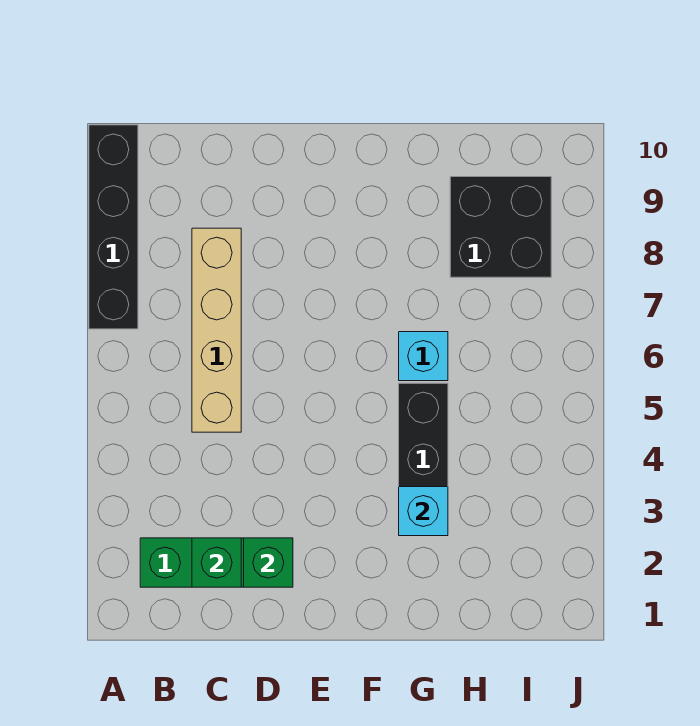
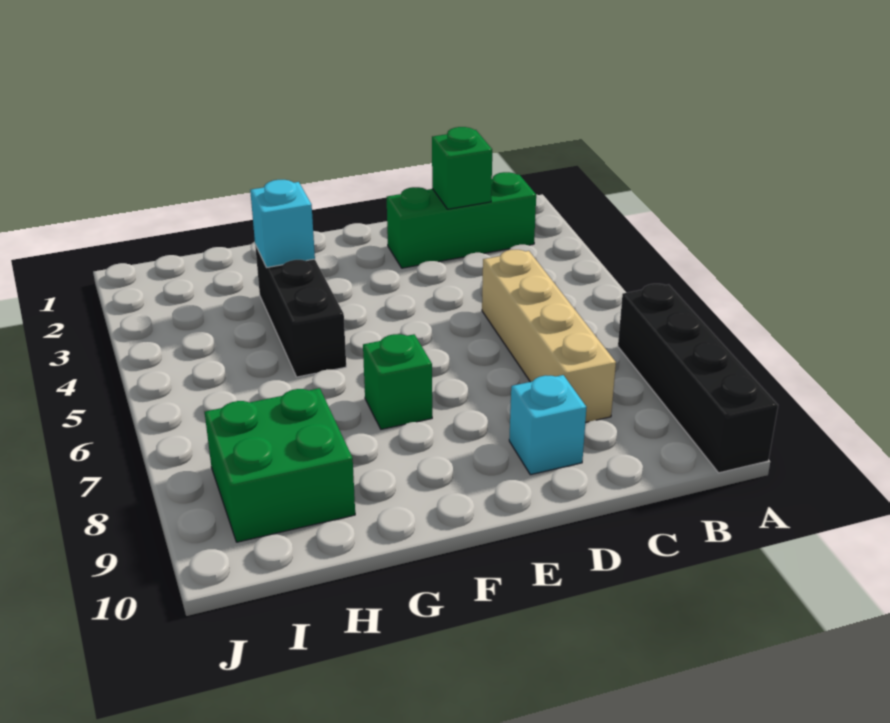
green brick D2 level 2 -> green brick F7 level 1
cyan brick G6 level 1 -> cyan brick D9 level 1
black brick H8:I9 level 1 -> green brick H8:I9 level 1

